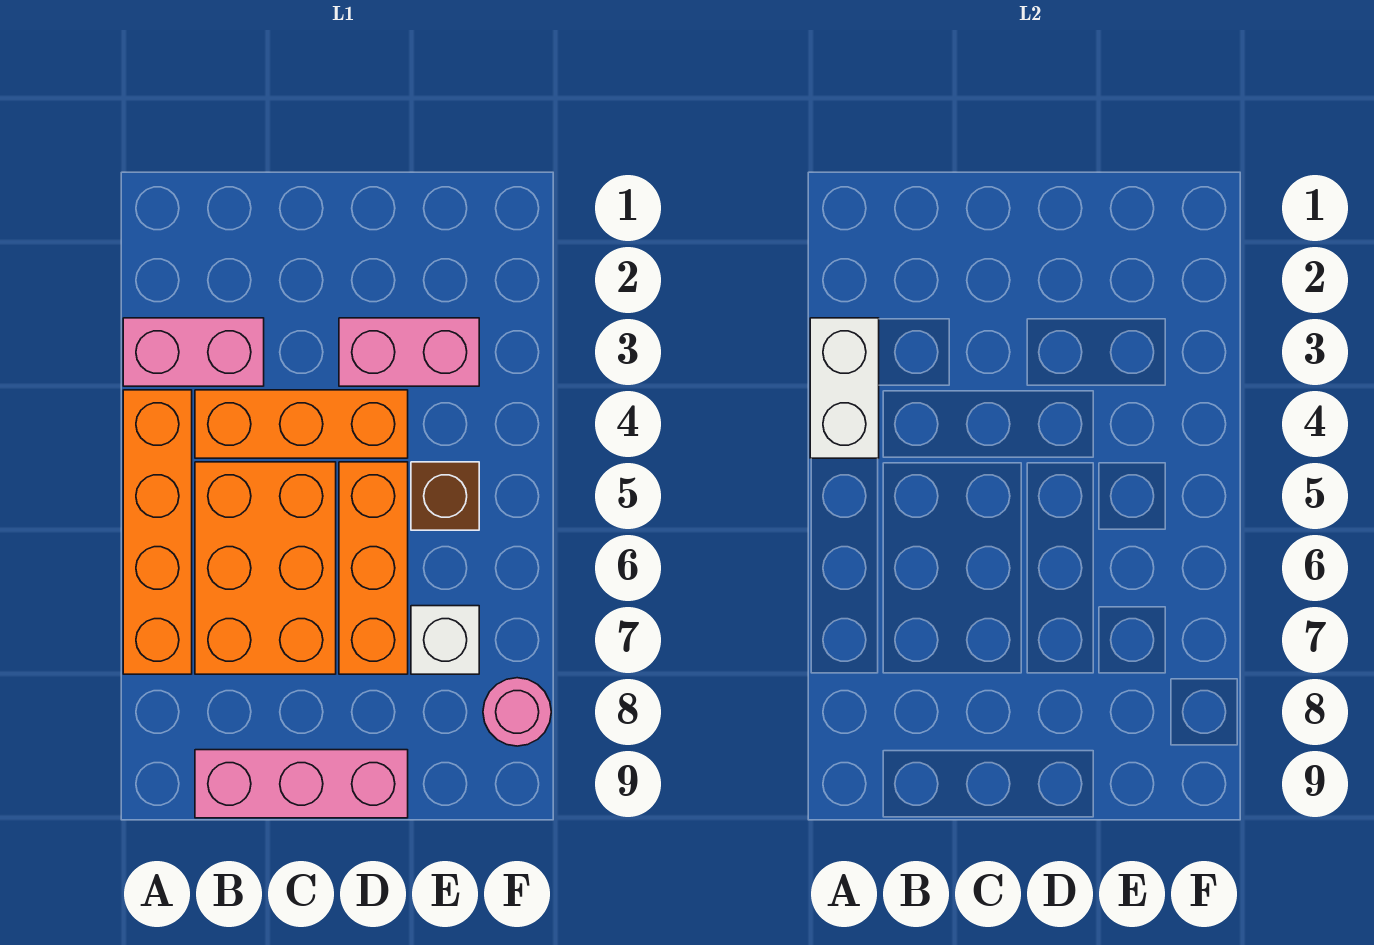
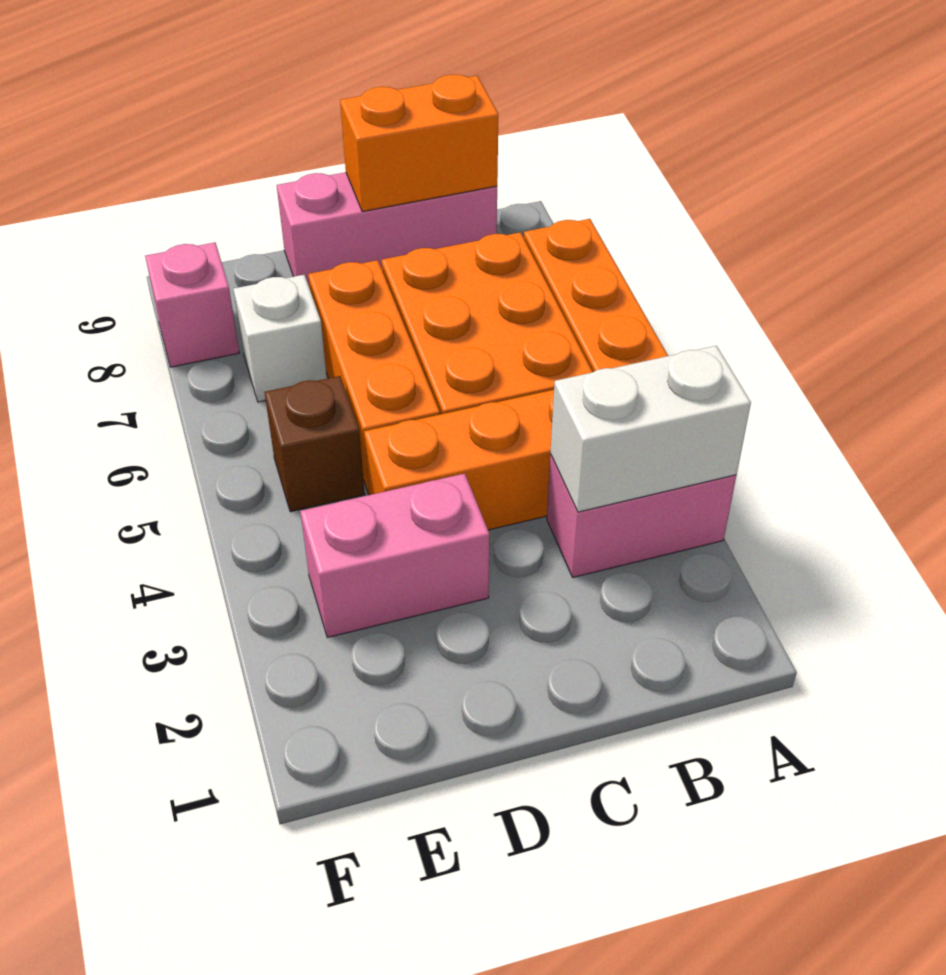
white brick A3:A4 level 2 -> white brick A3:B3 level 2
none -> orange brick B9:C9 level 2
pink round brick F8 level 1 -> pink brick F8 level 1

